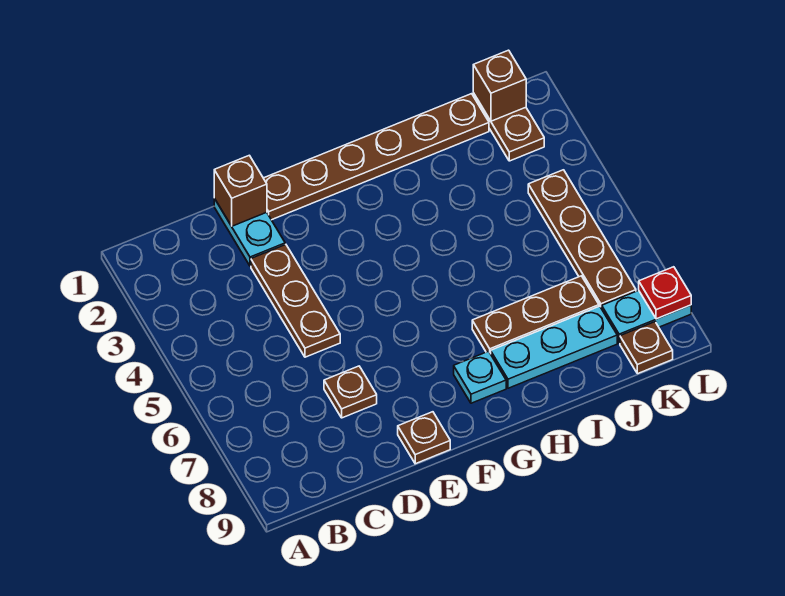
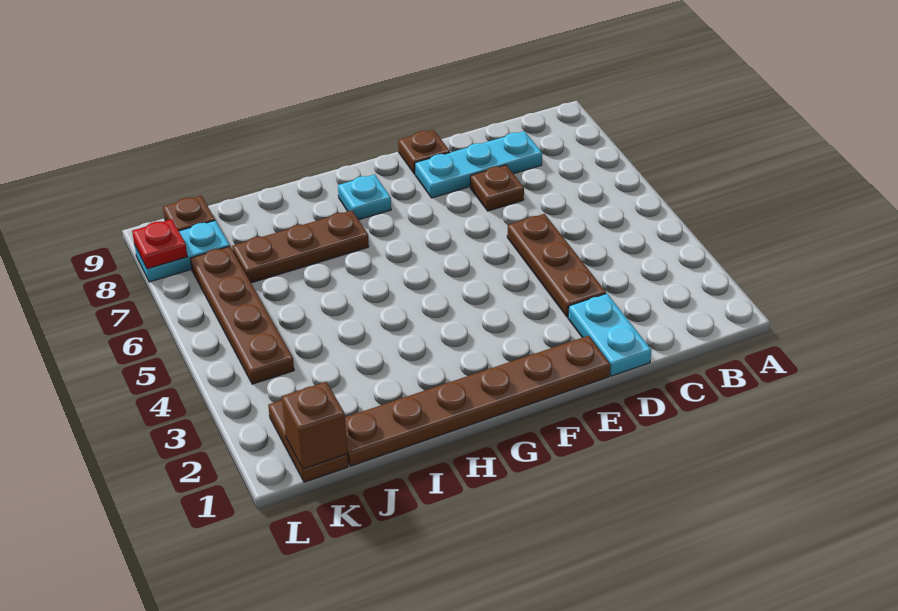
brown brick D1 level 2 -> none
cyan plate H8:J8 level 1 -> cyan plate C8:E8 level 1

